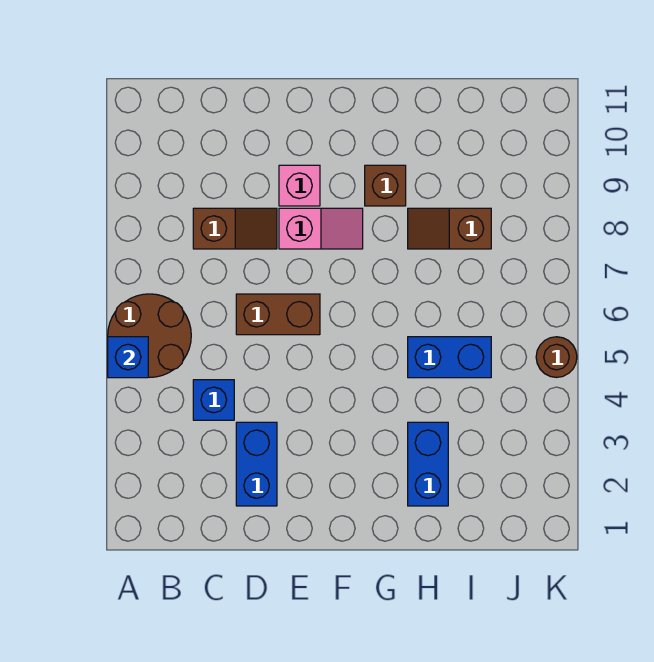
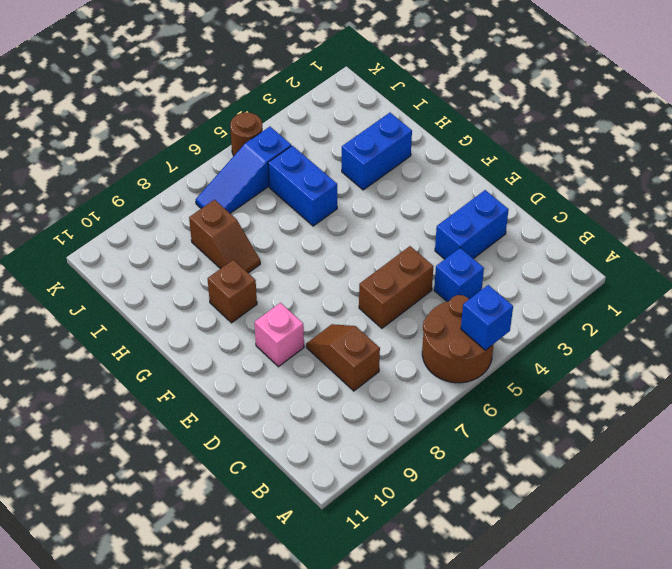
brown brick D6:E6 level 1 -> brown brick D5:D6 level 1
pink slope E8:F8 level 1 top E -> none
none -> blue slope J5:J7 level 1 top 5

